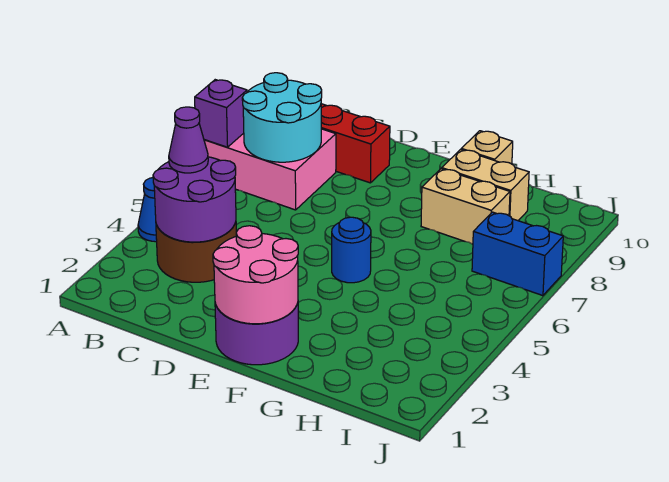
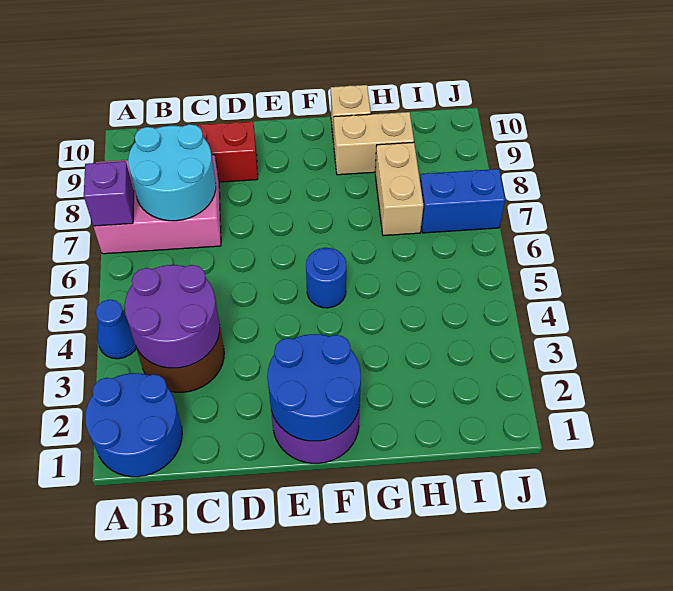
none -> blue round brick A1:B2 level 1
purple cone B4 level 3 -> none
pink round brick E1:F2 level 2 -> blue round brick E1:F2 level 2
tan brick G8:H8 level 1 -> tan brick H7:H8 level 1

